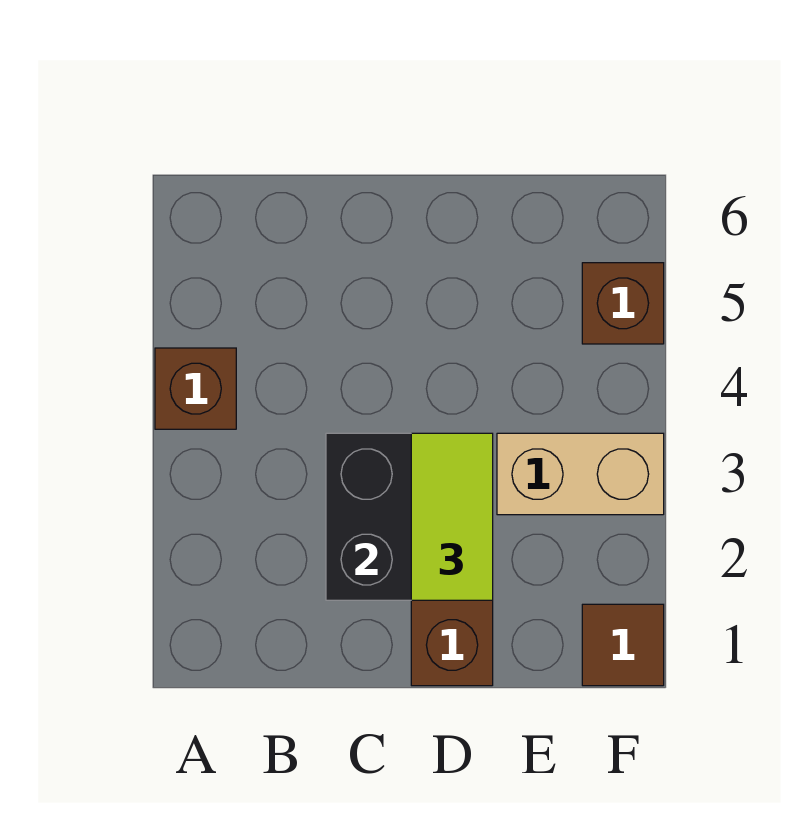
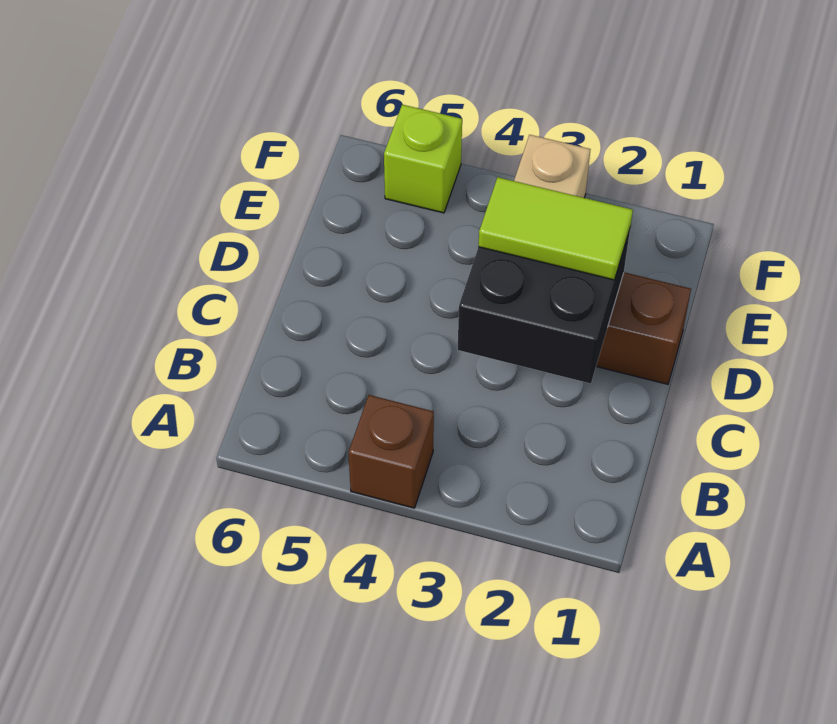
brown tile F1 level 1 -> none
brown brick F5 level 1 -> lime brick F5 level 1

